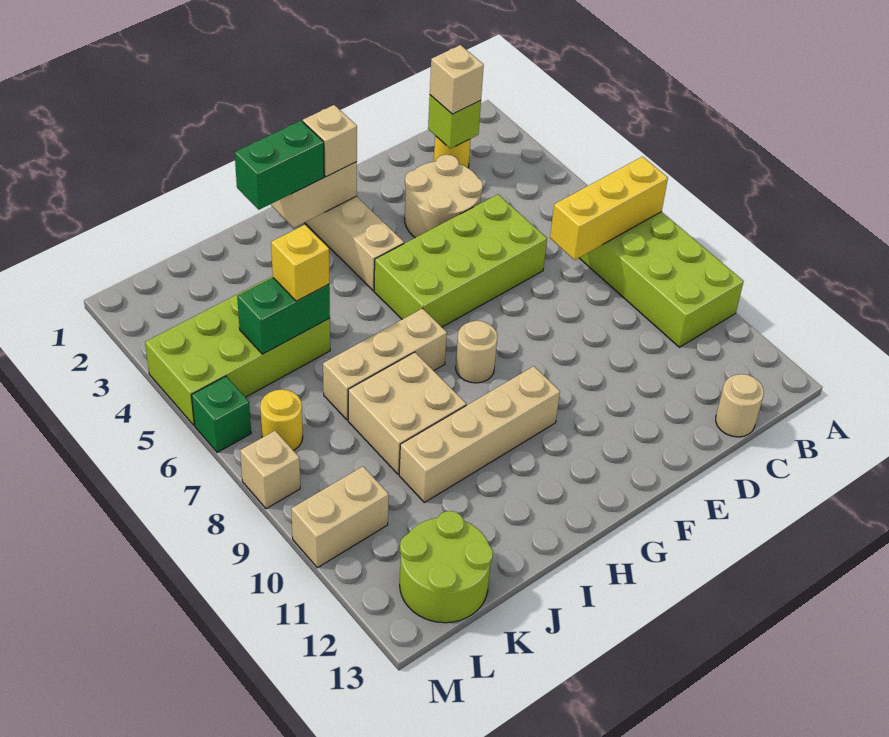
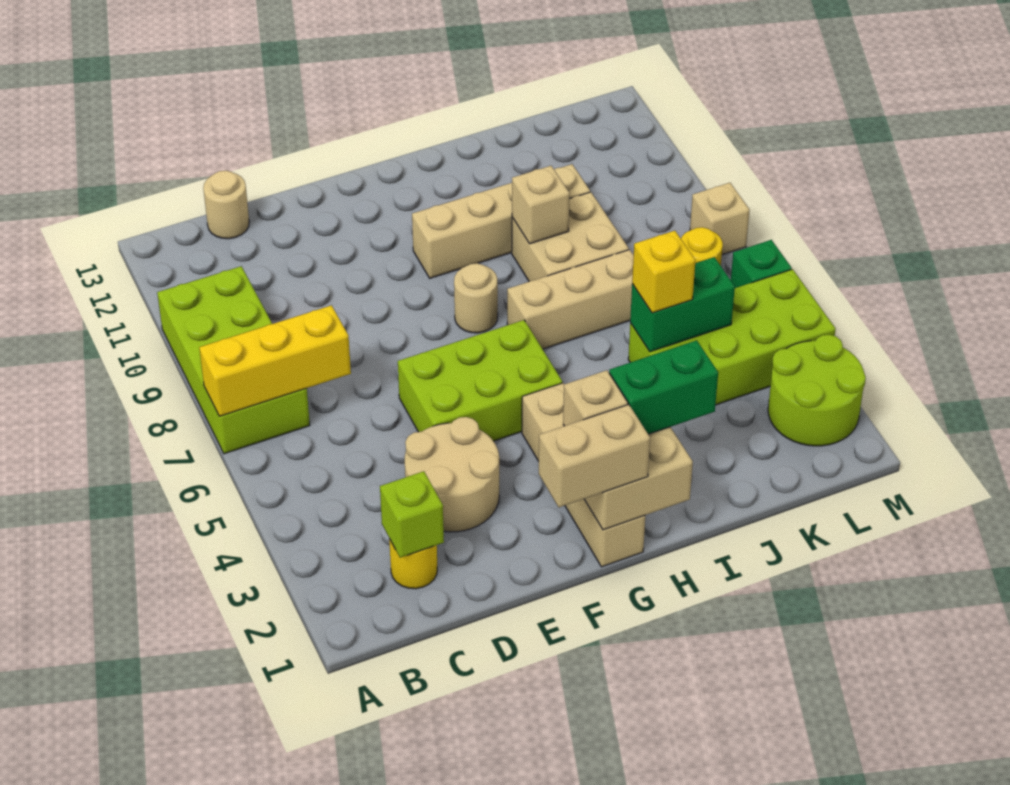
tan brick C2 level 3 -> tan brick I9 level 2
lime brick D5:G6 level 1 -> lime brick E5:G6 level 1
lime round brick K12:L13 level 1 -> lime round brick L2:M3 level 1
tan brick L10:M10 level 1 -> tan brick F1:G1 level 3

